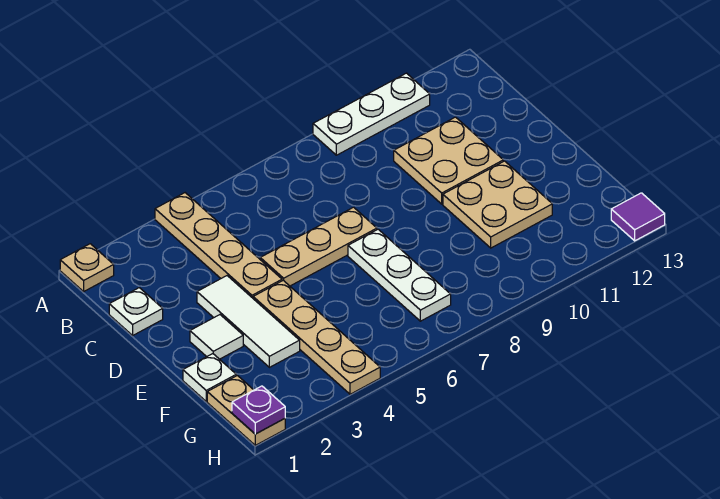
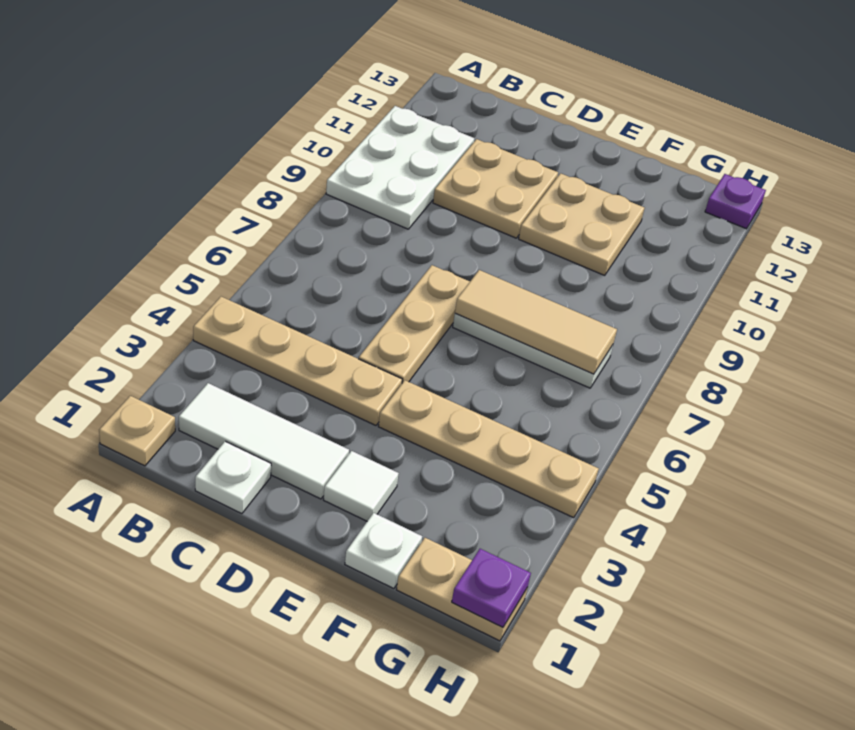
white plate A9:A11 level 1 -> white plate A9:B11 level 1
white tile D3:F3 level 1 -> white tile B2:D2 level 1
none -> tan tile E7:G7 level 2
purple tile H13 level 1 -> purple plate H13 level 1

